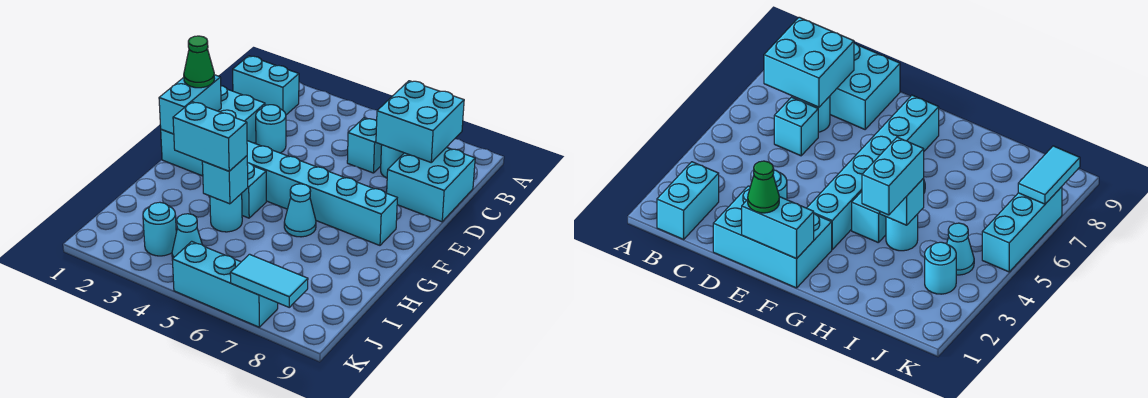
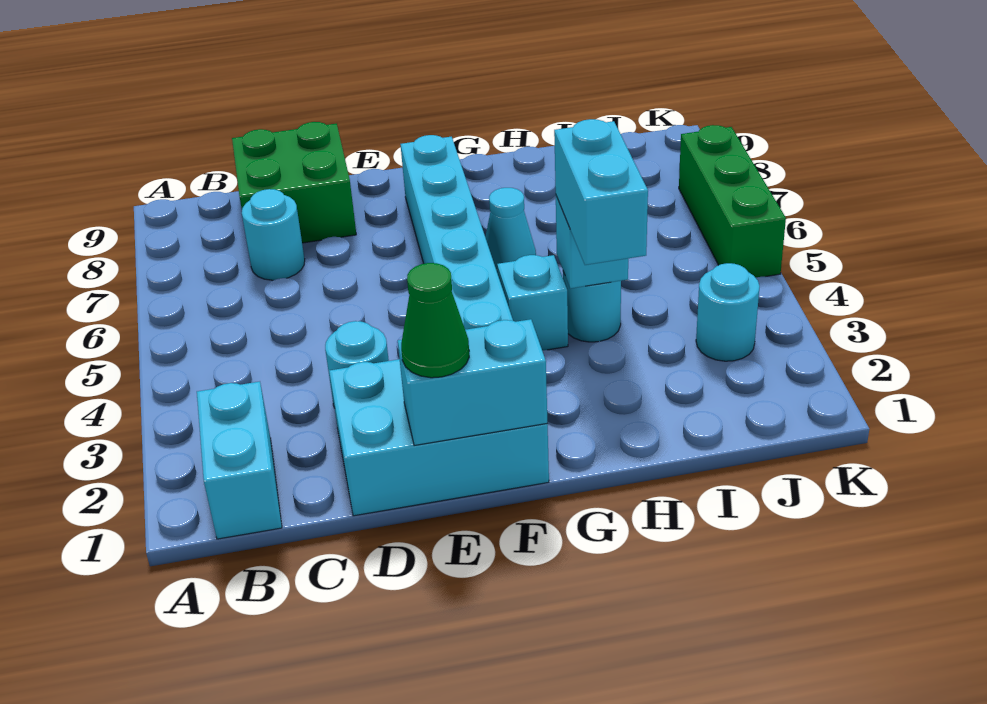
cyan brick B7:C8 level 2 -> none
cyan brick C6 level 1 -> none
cyan brick C8:D9 level 1 -> green brick C8:D9 level 1
cyan cone J4 level 1 -> none
cyan brick K5:K7 level 1 -> green brick K5:K7 level 1
cyan tile K7:K8 level 2 -> none

